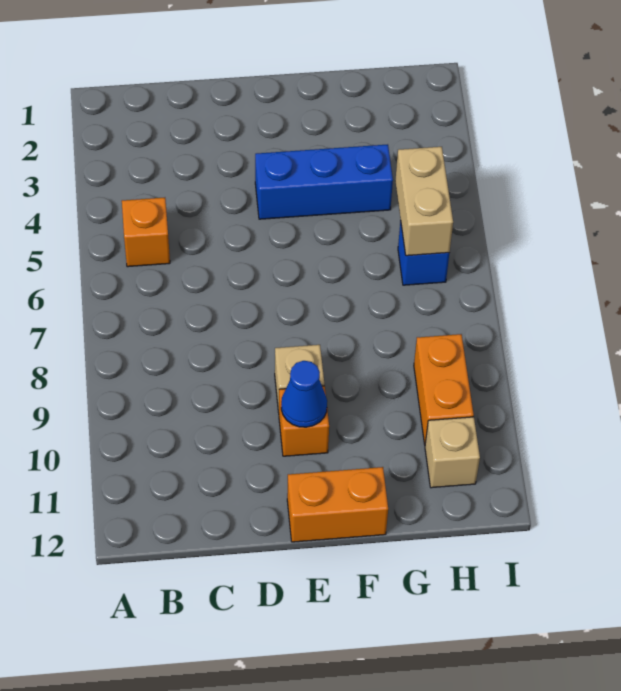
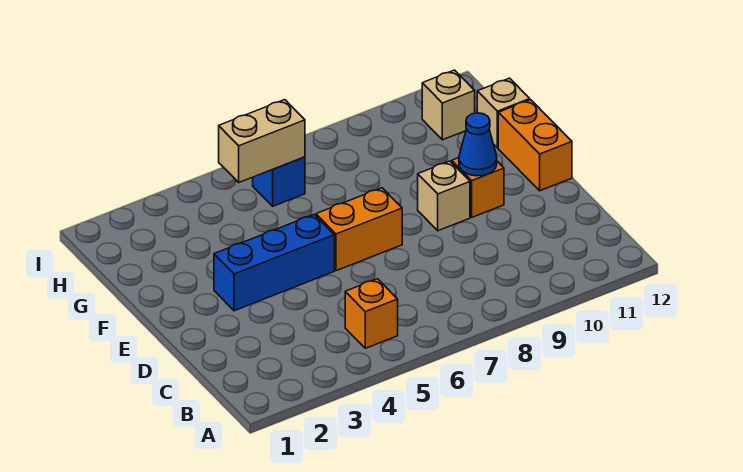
blue brick E4:G4 level 1 -> blue brick E3:E5 level 1
none -> tan brick G12 level 1
orange brick H9:H10 level 1 -> orange brick E6:E7 level 1

